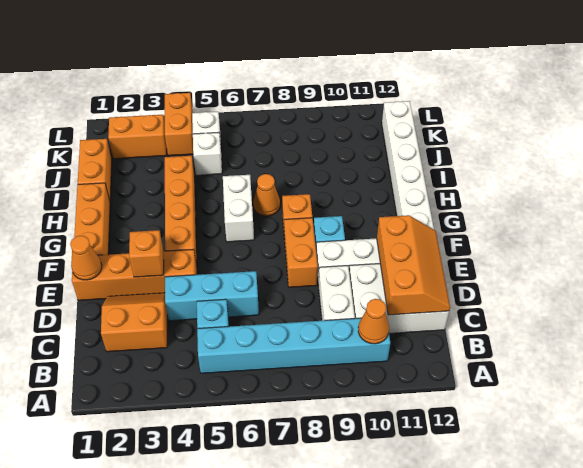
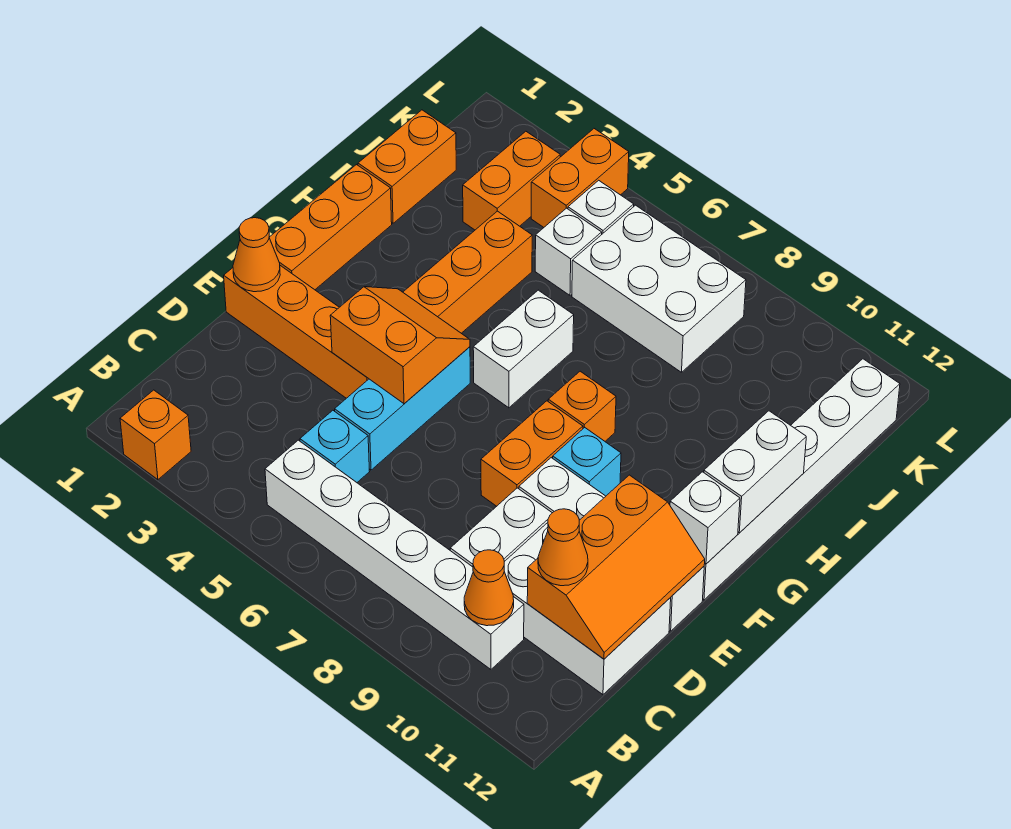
cyan brick B5:B10 level 1 -> white brick B5:B10 level 1
orange slope C2:D3 level 1 top C -> orange slope E4:F5 level 2 top E
cyan brick D4:D6 level 1 -> cyan brick D5:F5 level 1
orange brick E3 level 2 -> orange brick A2 level 1
none -> white brick F12 level 2
none -> white brick G12:H12 level 2
orange cone H7 level 1 -> orange cone C11 level 3
none -> white brick J6:K8 level 1
orange brick K2:K3 level 1 -> orange brick J3:K3 level 1

